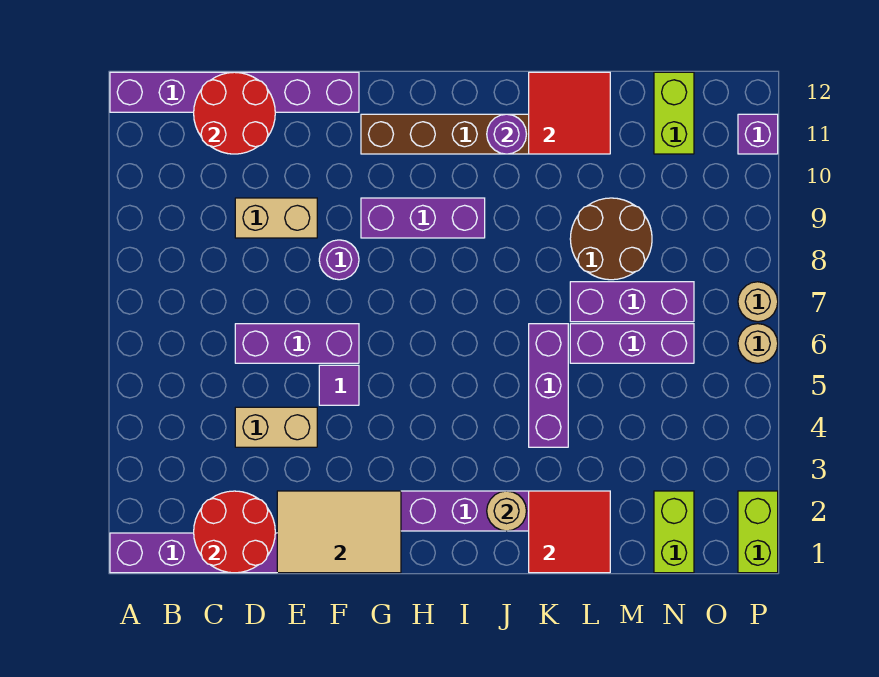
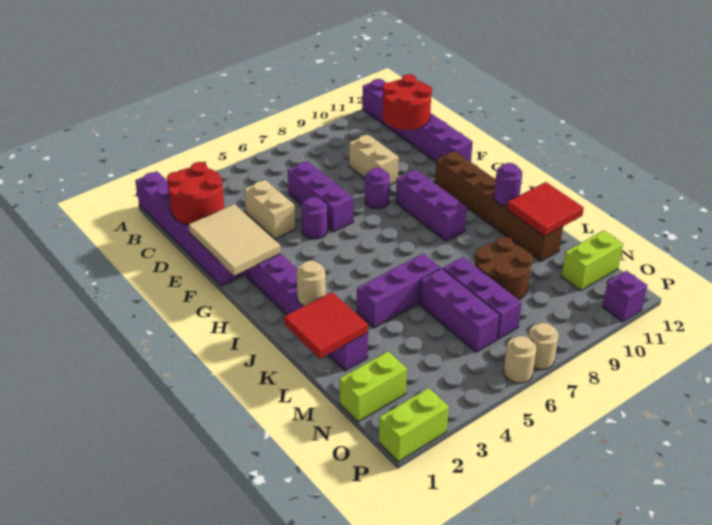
purple tile F5 level 1 -> purple round brick F5 level 1

